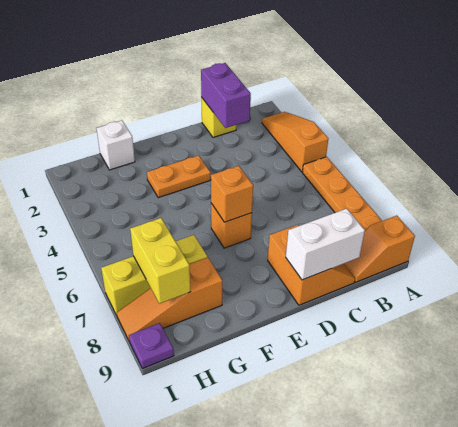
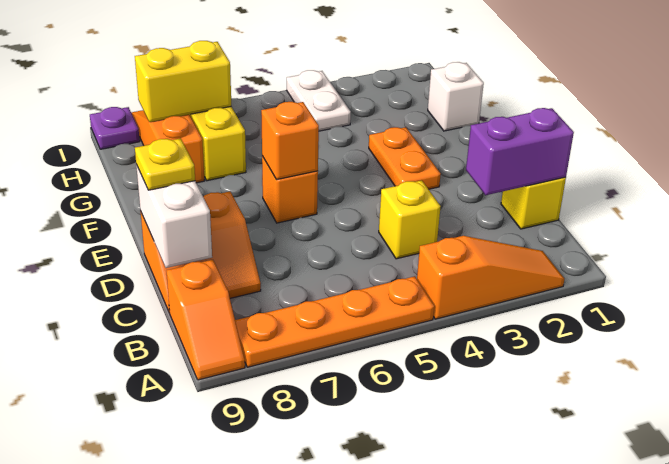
orange slope A9:B9 level 1 top A -> orange slope A9:B9 level 1 top B
none -> yellow brick C4 level 1
none -> yellow plate D9 level 3
none -> white plate H4:I4 level 1

